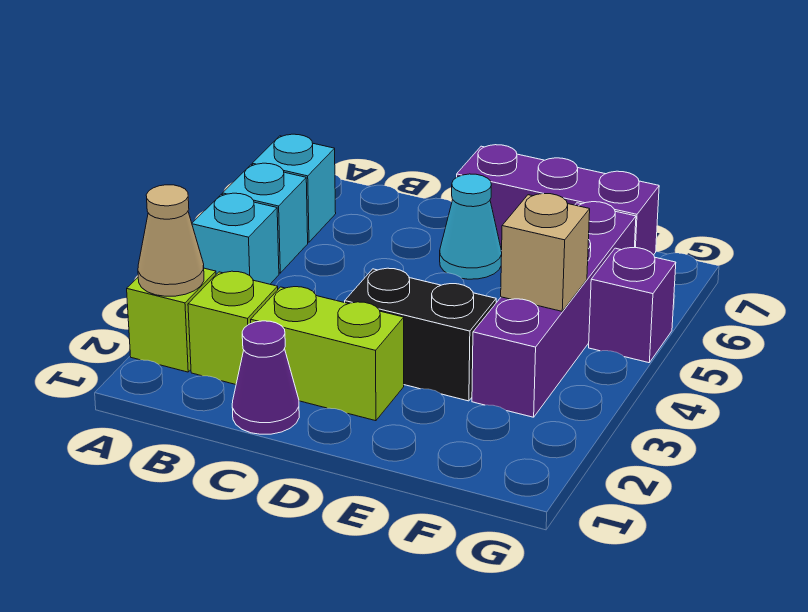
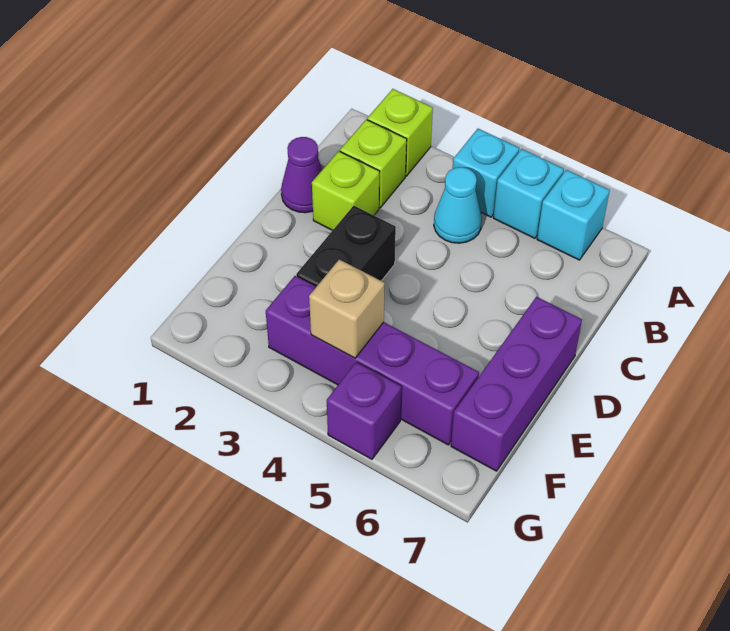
tan cone A2 level 2 -> none
lime brick C2:D2 level 1 -> lime brick C2 level 1
cyan cone D6 level 1 -> cyan cone B4 level 1

